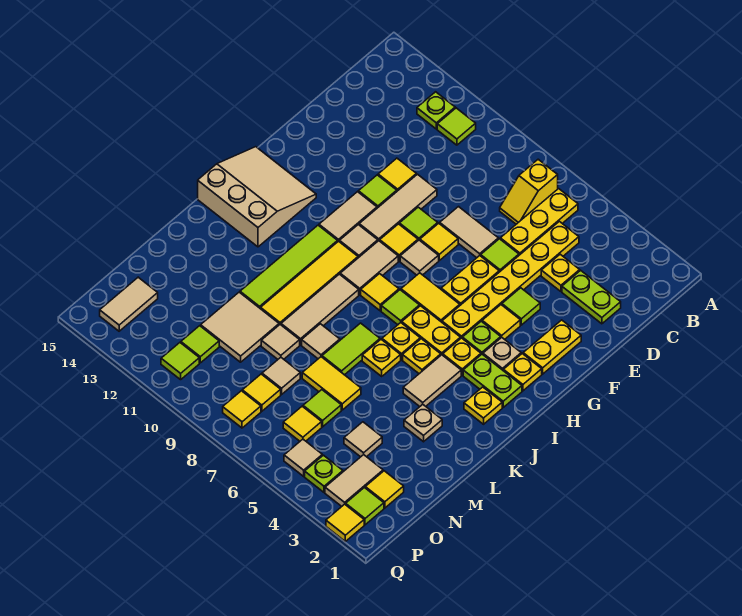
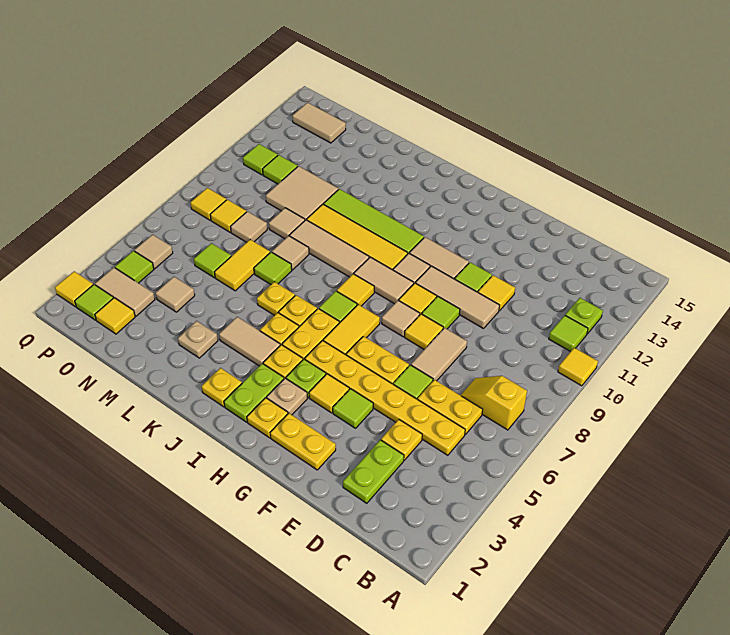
yellow plate B6:D6 level 1 -> yellow plate C6:D6 level 1
tan slope H13:J15 level 1 top J -> none
lime tile K7:L7 level 1 -> lime tile L7 level 1
yellow tile O6 level 1 -> yellow tile A10 level 1
lime plate P4 level 1 -> lime tile P4 level 1

